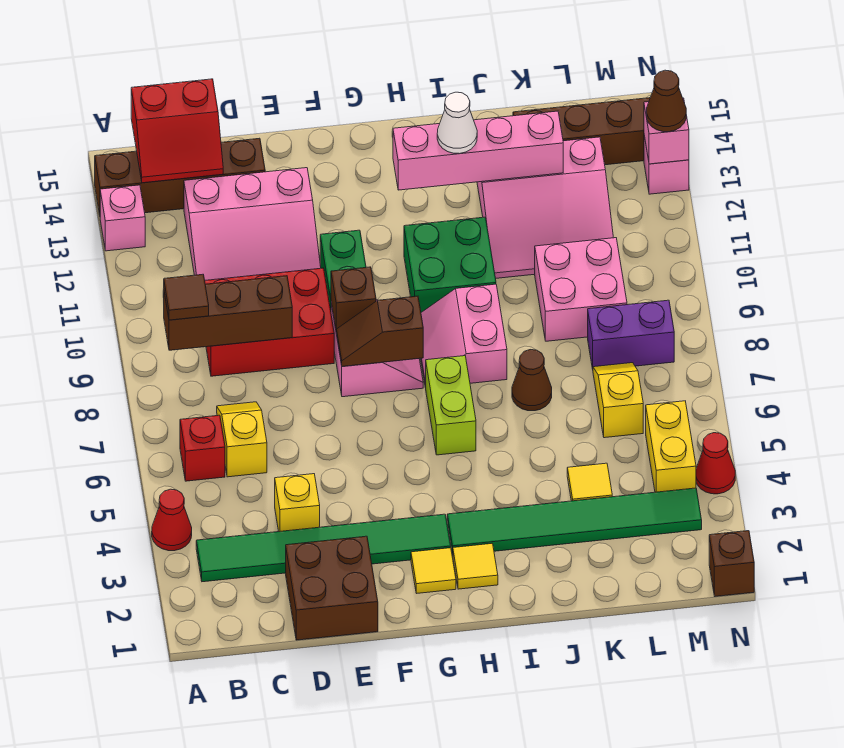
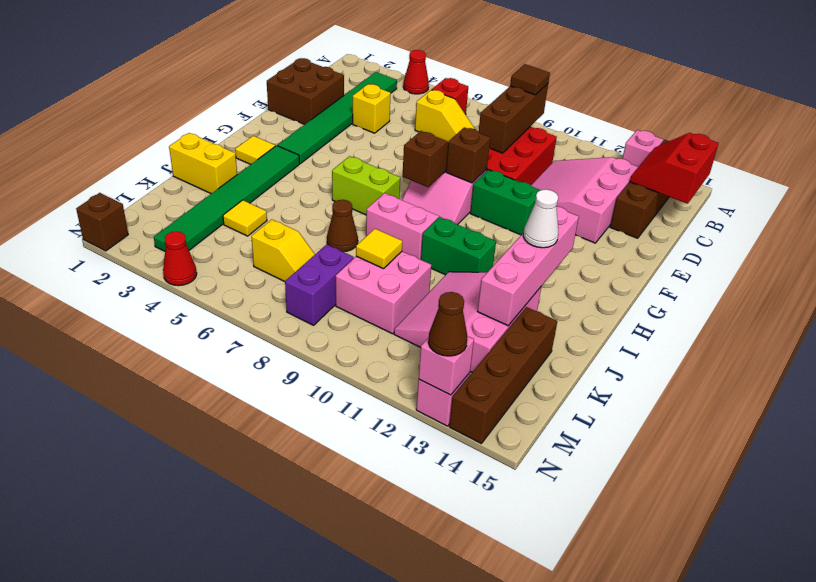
yellow tile G2 level 1 -> yellow tile K9 level 2
green brick H10:I11 level 1 -> green brick I10:I11 level 1
yellow brick M4:M5 level 1 -> yellow brick J1:J2 level 1

